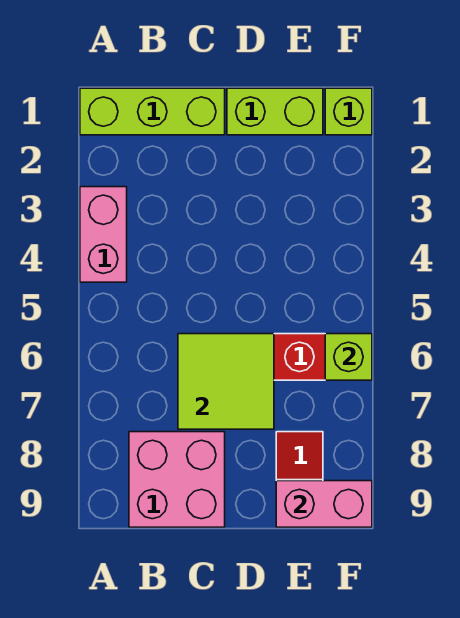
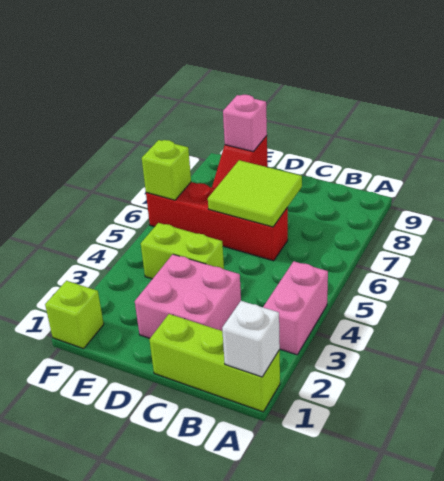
none -> white brick A1 level 2
pink brick B8:C9 level 1 -> pink brick C2:D3 level 1
lime brick D1:E1 level 1 -> lime brick D4:E4 level 1
pink brick E9:F9 level 2 -> pink brick E9 level 2

